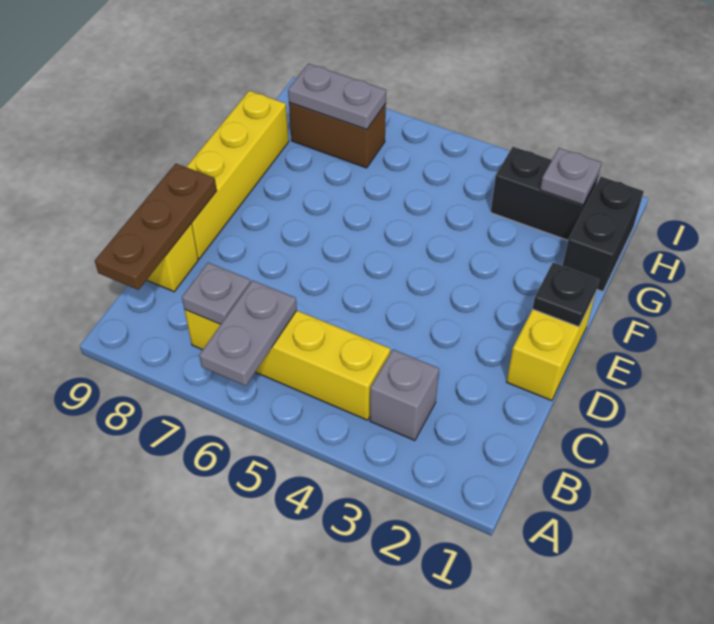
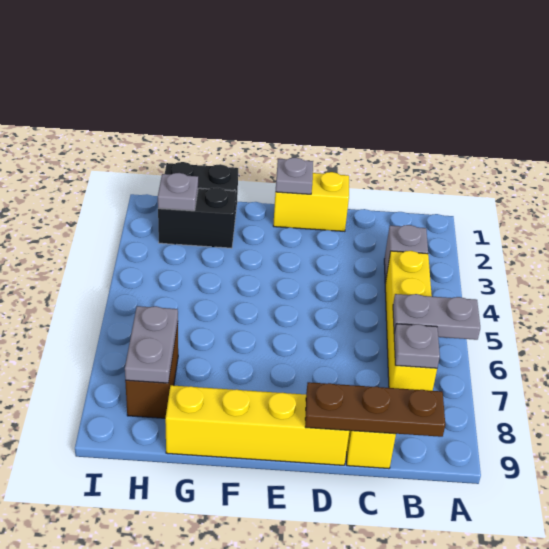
black plate E1 level 2 -> grey plate E1 level 2
black brick H2:H3 level 1 -> black brick G2:H2 level 1

